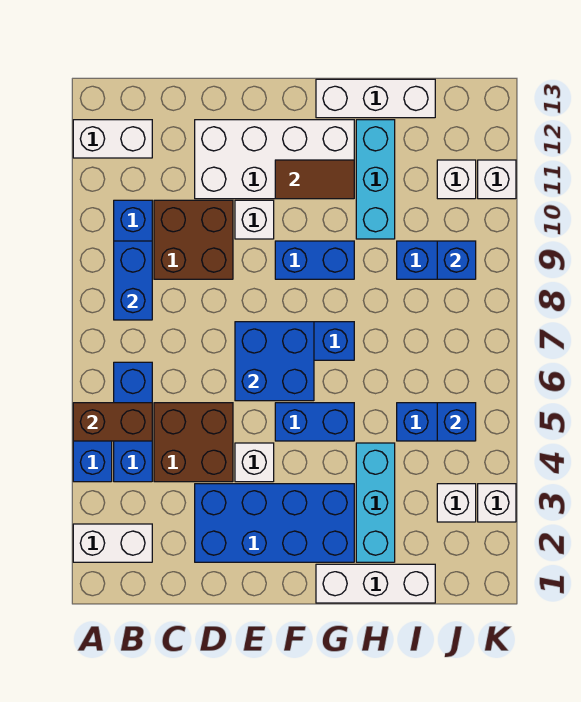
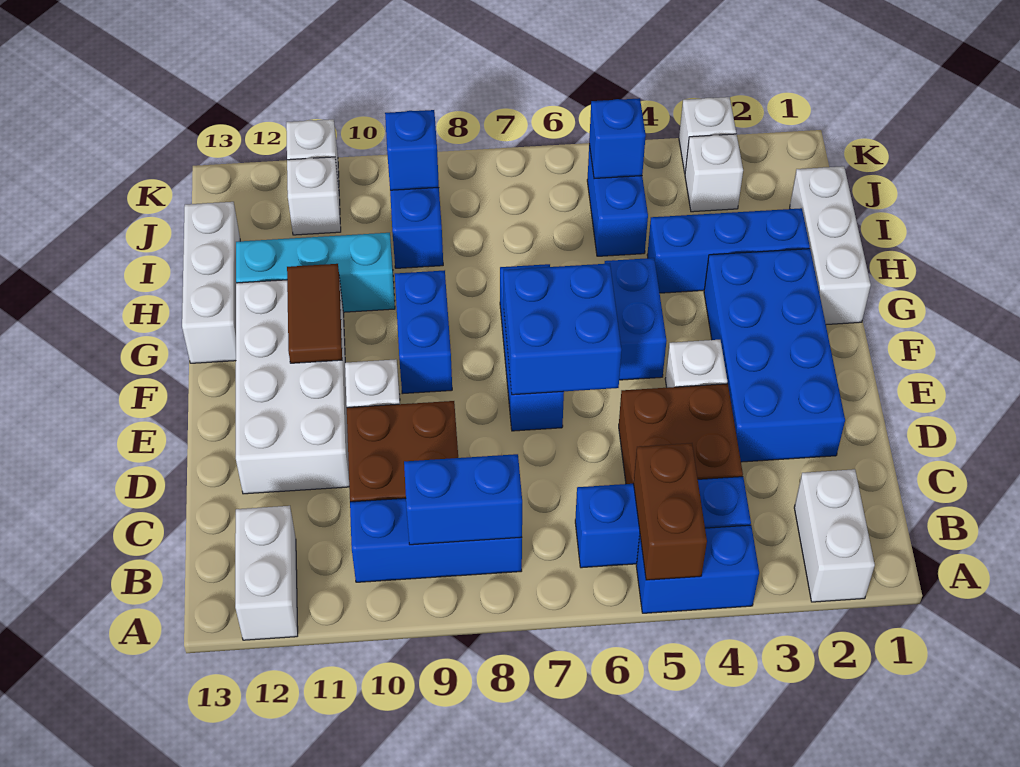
cyan brick H2:H4 level 1 -> blue brick H2:H4 level 1

